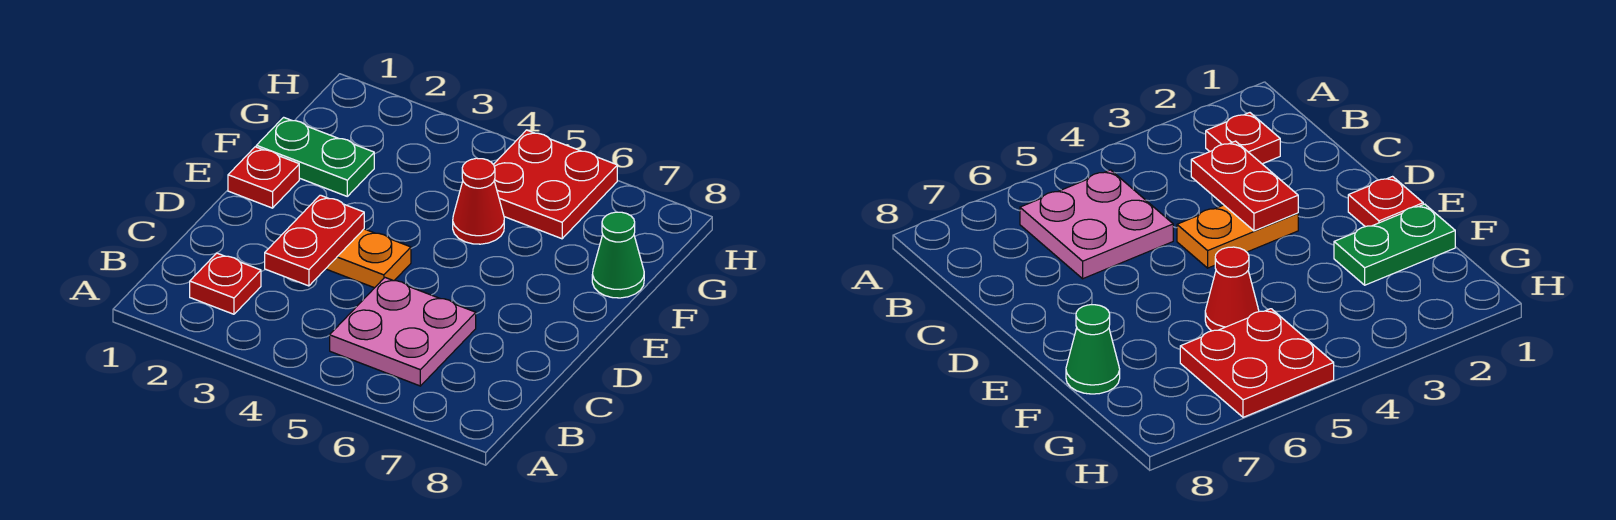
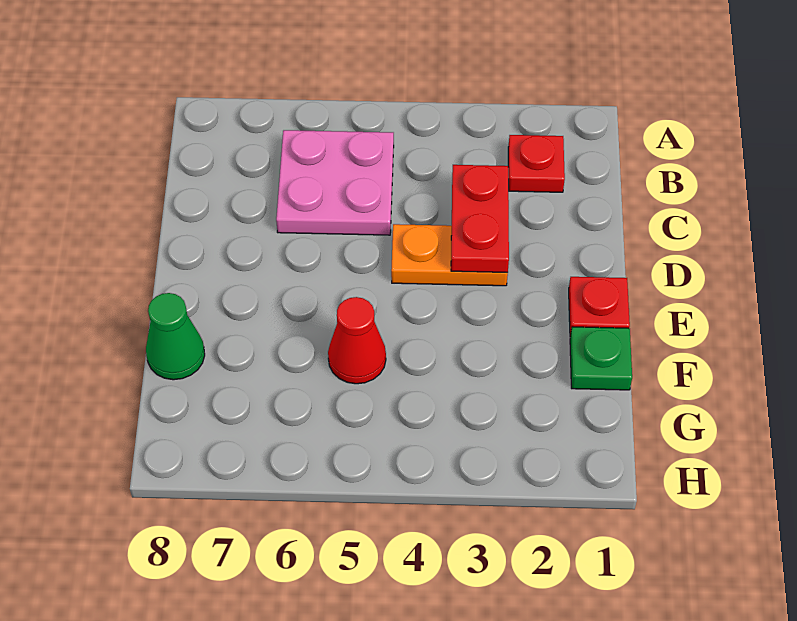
green plate F1:F2 level 1 -> green plate F1 level 1
red plate G5:H6 level 1 -> none

